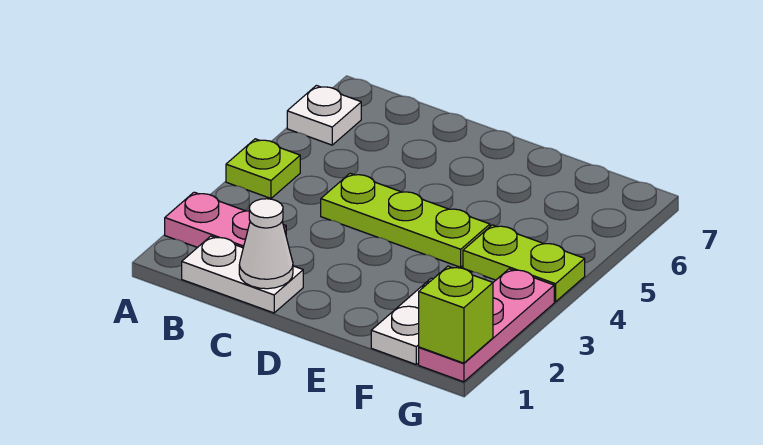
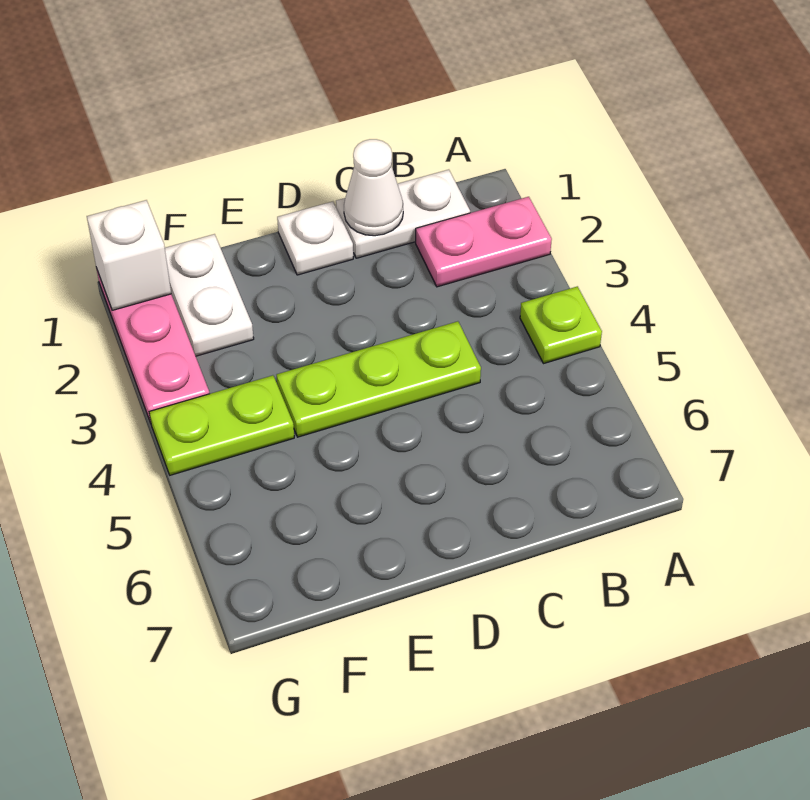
white plate A6 level 1 -> white plate D1 level 1
lime brick G1 level 2 -> white brick G1 level 2

